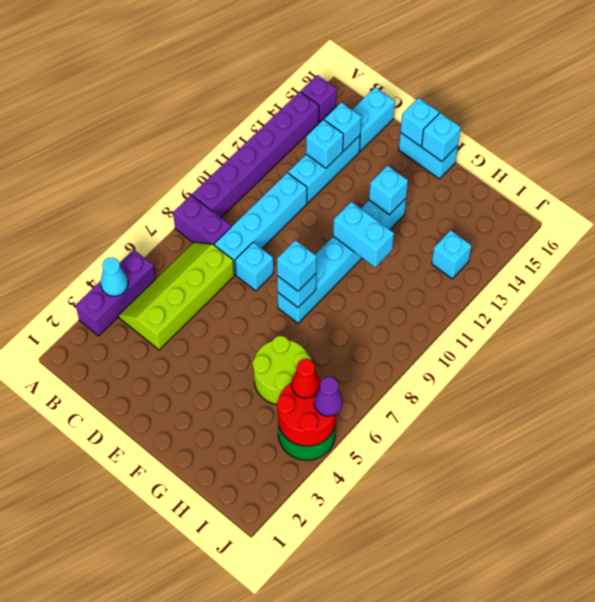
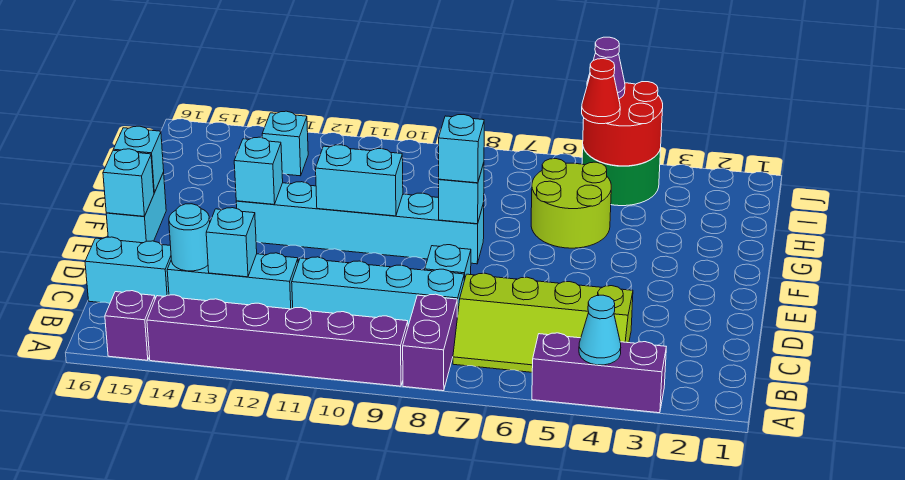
cyan brick C14 level 2 -> cyan round brick C14 level 2
cyan brick F11:G11 level 2 -> cyan brick F10:F11 level 2

